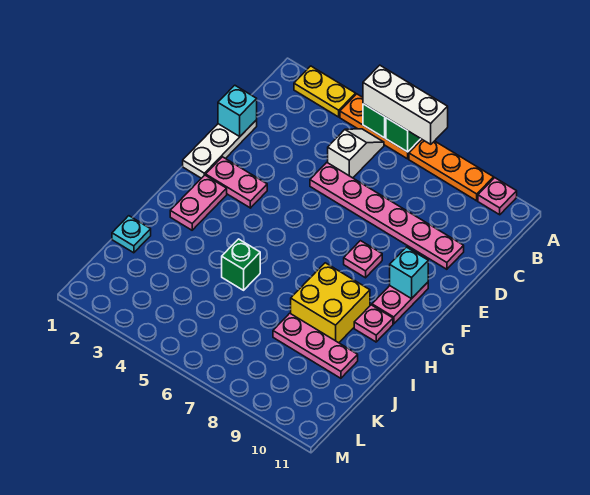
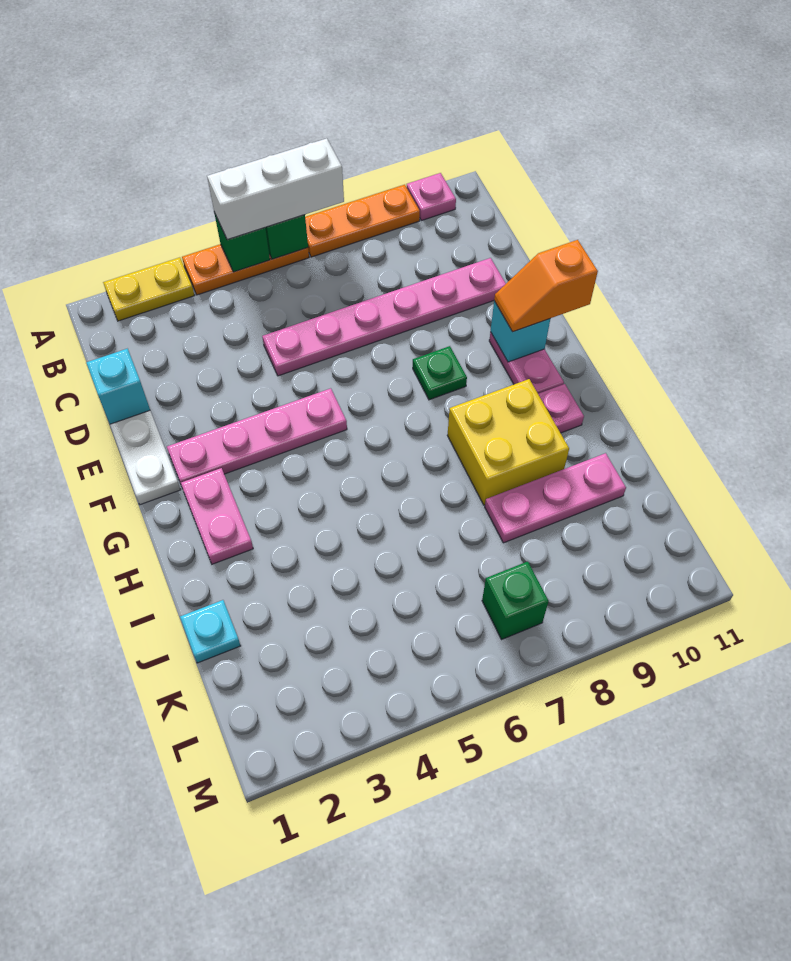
white slope B5:C5 level 1 top C -> none
pink plate F2:F3 level 1 -> pink plate F2:F5 level 1
pink plate F8 level 1 -> green plate F8 level 1
none -> orange slope F10:F11 level 3 top 11
green brick I5 level 1 -> green brick L7 level 1

